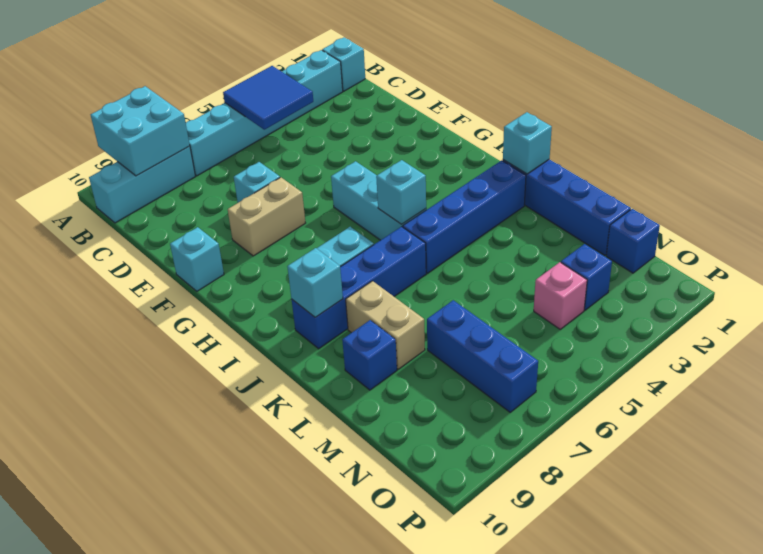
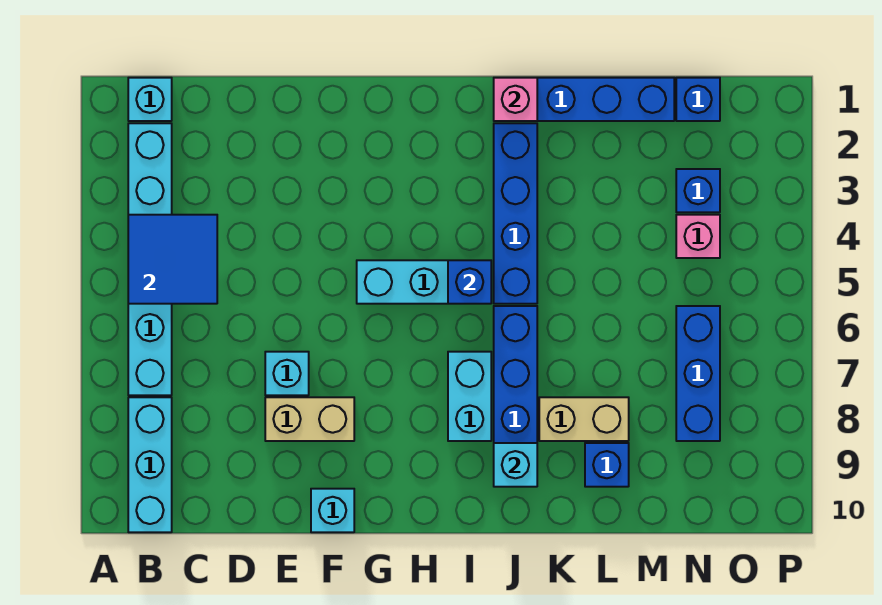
cyan brick A8:B9 level 2 -> none
tan brick F7:F8 level 1 -> tan brick E8:F8 level 1
cyan brick I5 level 2 -> blue brick I5 level 2
cyan brick J1 level 2 -> pink brick J1 level 2
blue brick M7:O7 level 1 -> blue brick N6:N8 level 1

